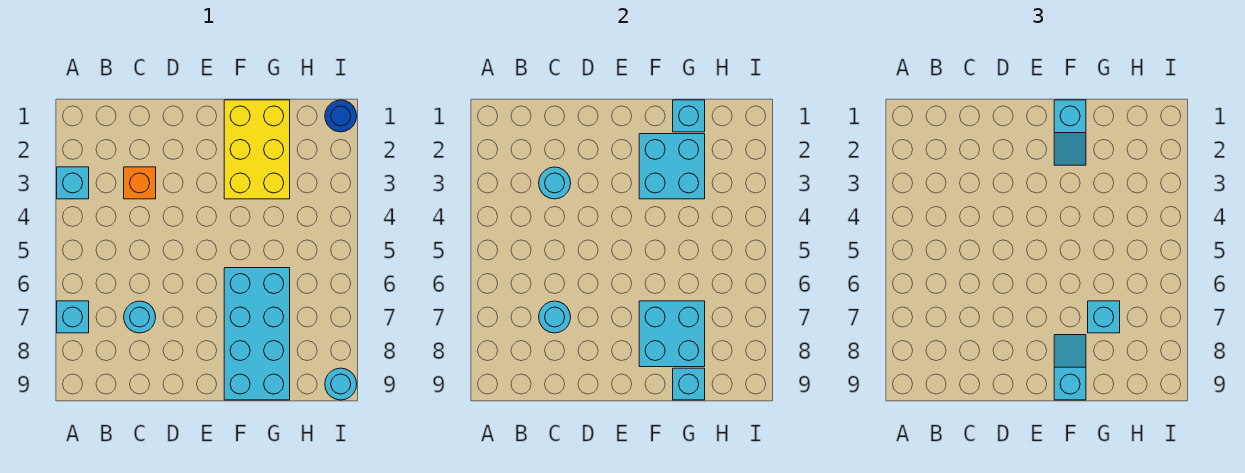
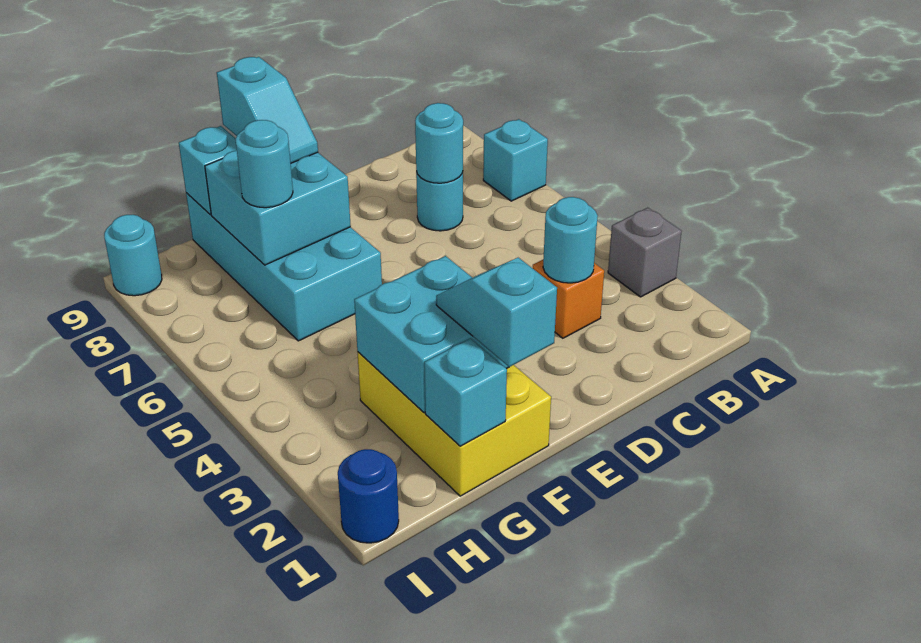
cyan brick A3 level 1 -> grey brick A3 level 1
cyan brick G7 level 3 -> cyan round brick G7 level 3

